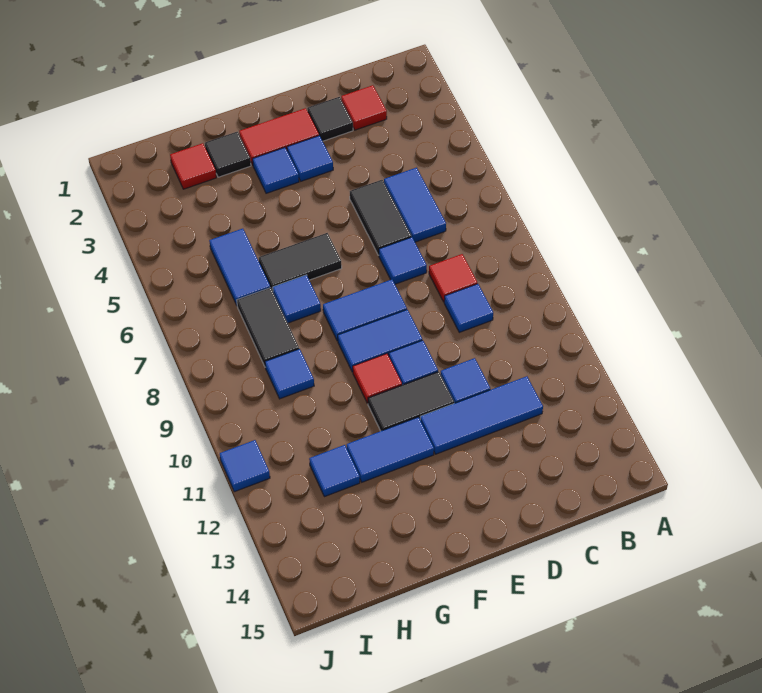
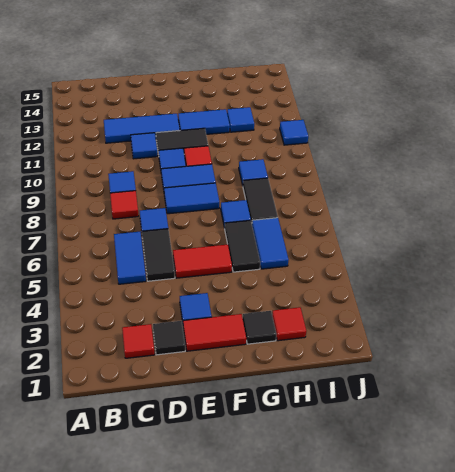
none -> red tile E5:F5 level 1
blue tile F3 level 1 -> none
black tile F6:G6 level 1 -> black tile G5:G6 level 1

